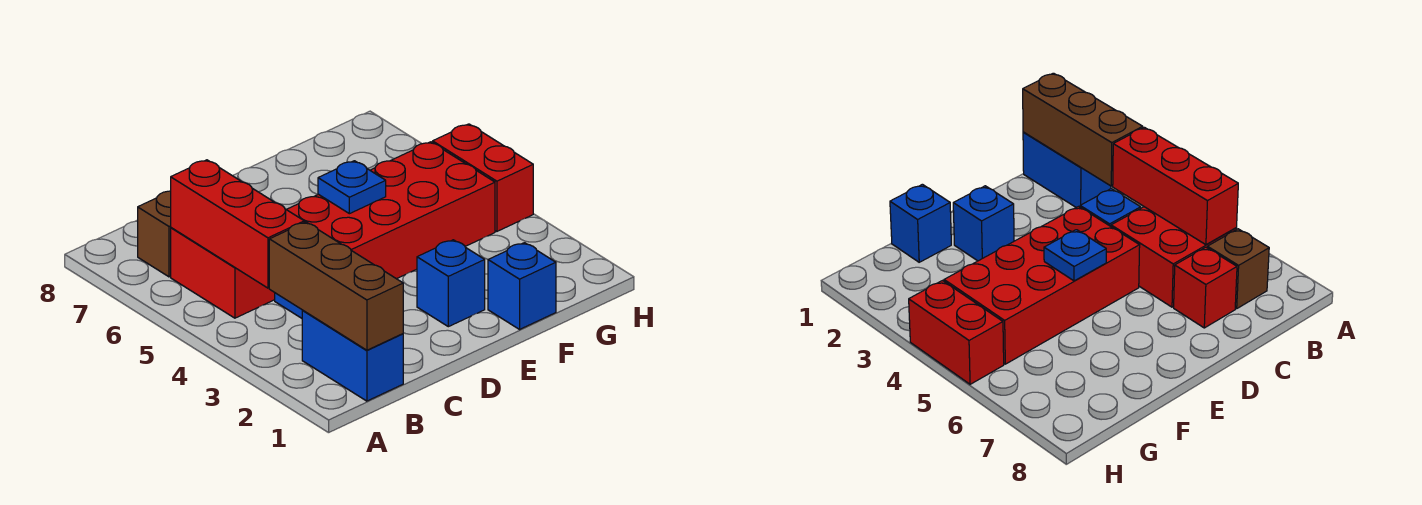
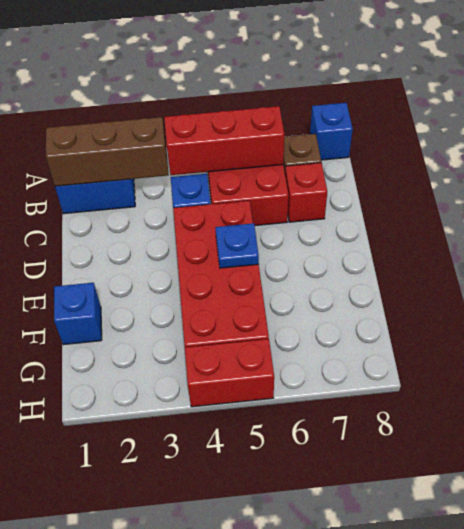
blue brick E2 level 1 -> blue brick A8 level 1

